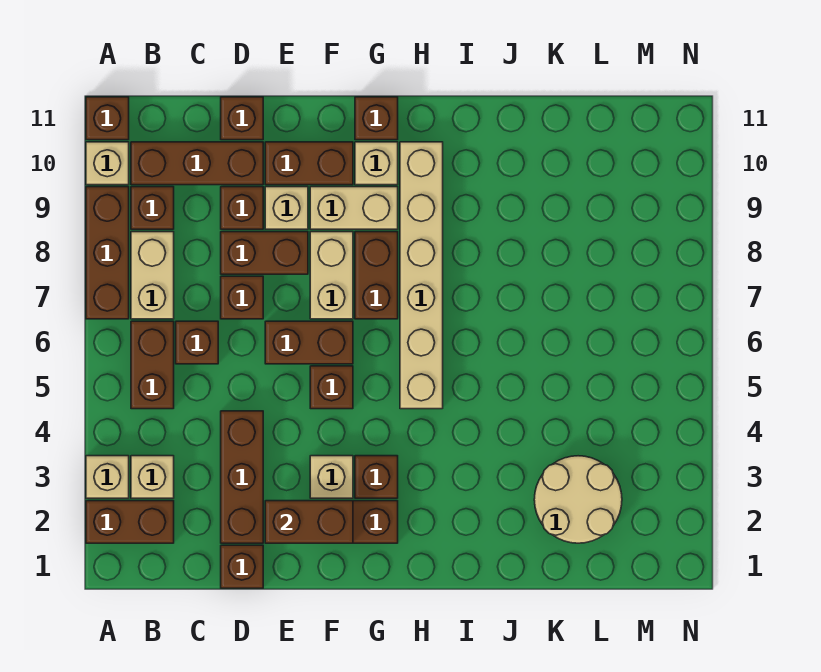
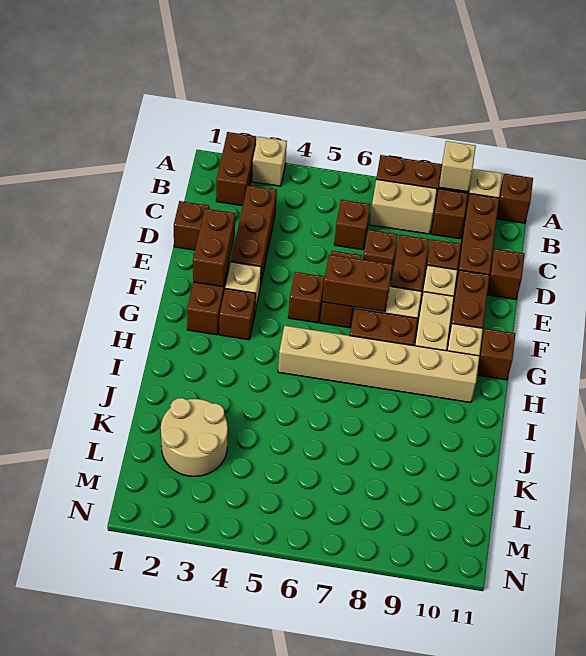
tan brick B3 level 1 -> tan brick A9 level 2
brown brick B5:B6 level 1 -> brown brick F6:F7 level 2
brown brick D2:D4 level 1 -> brown brick C3:E3 level 1

